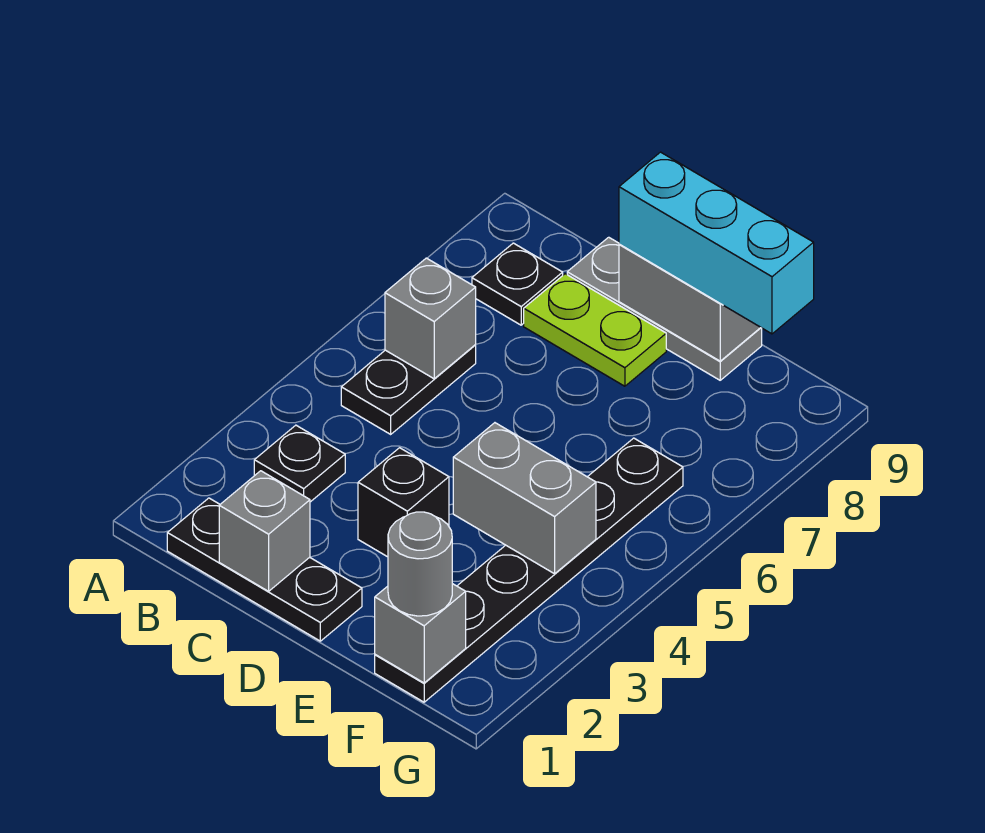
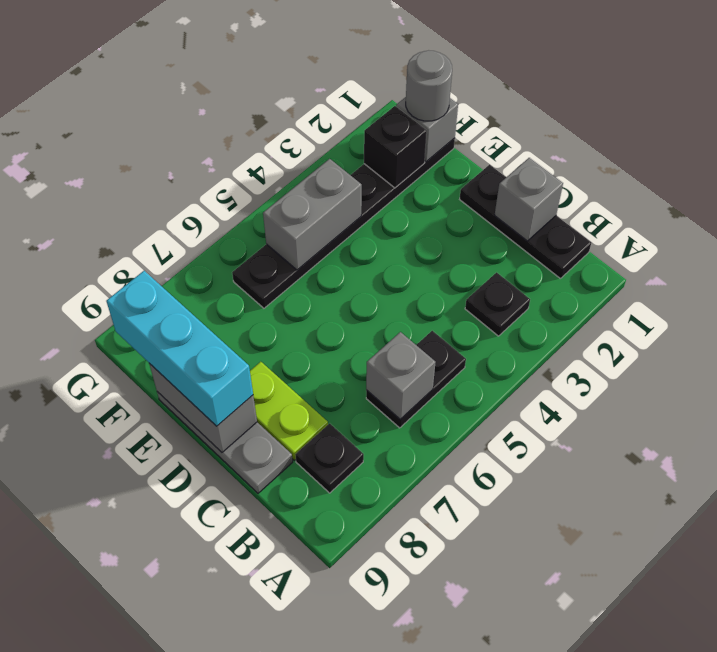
black brick D3 level 1 -> black brick F2 level 2
grey brick E4:F4 level 2 -> grey brick F4:F5 level 2

